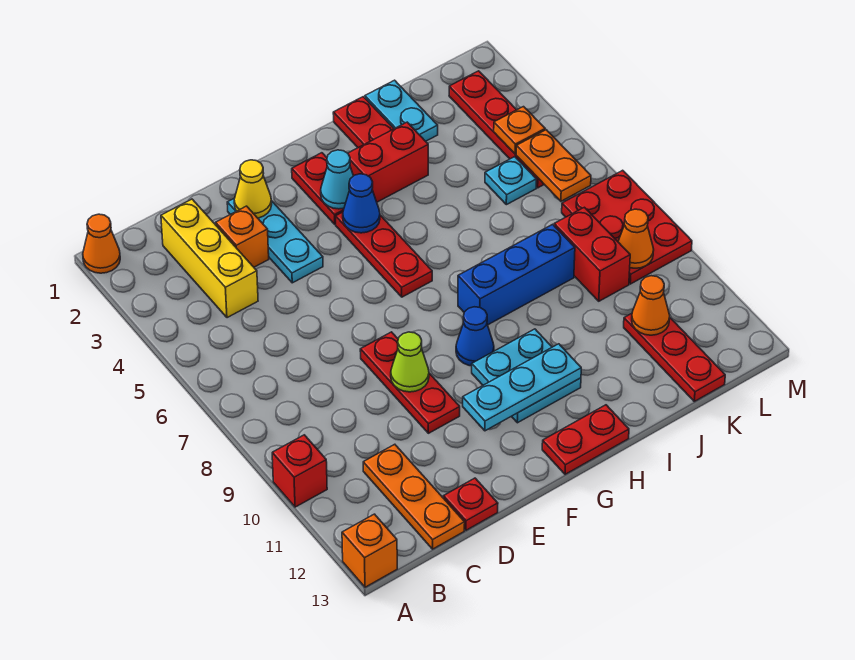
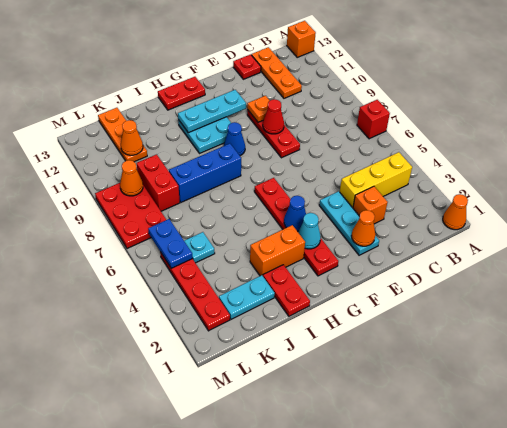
red brick A10 level 1 -> red brick A7 level 1
yellow brick C2:C4 level 1 -> yellow brick B4:D4 level 1
yellow cone E2 level 2 -> orange cone E2 level 2
lime cone E9 level 2 -> red cone E9 level 2
red brick H3:I3 level 1 -> orange brick H3:I3 level 1
cyan plate J1:J2 level 1 -> cyan plate J2:K2 level 1
red plate K11:K13 level 1 -> orange plate K11:K13 level 1
orange plate L4 level 2 -> orange plate E10 level 2
orange plate L5:L6 level 2 -> blue plate L5:L6 level 2

